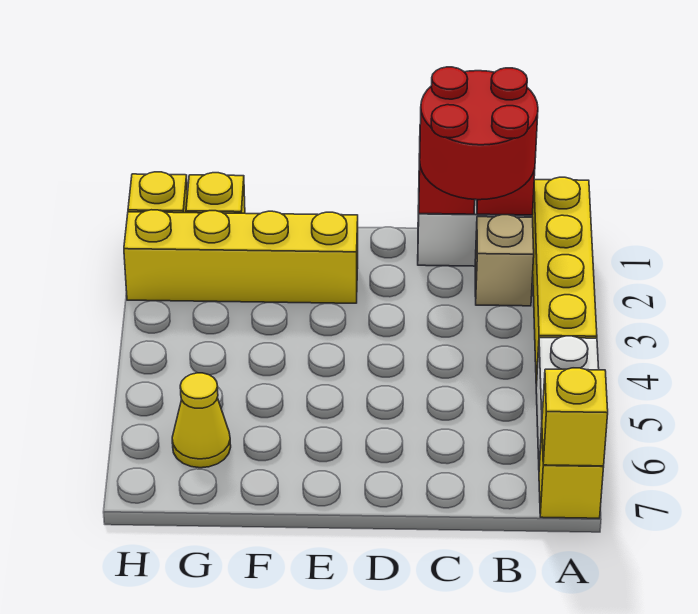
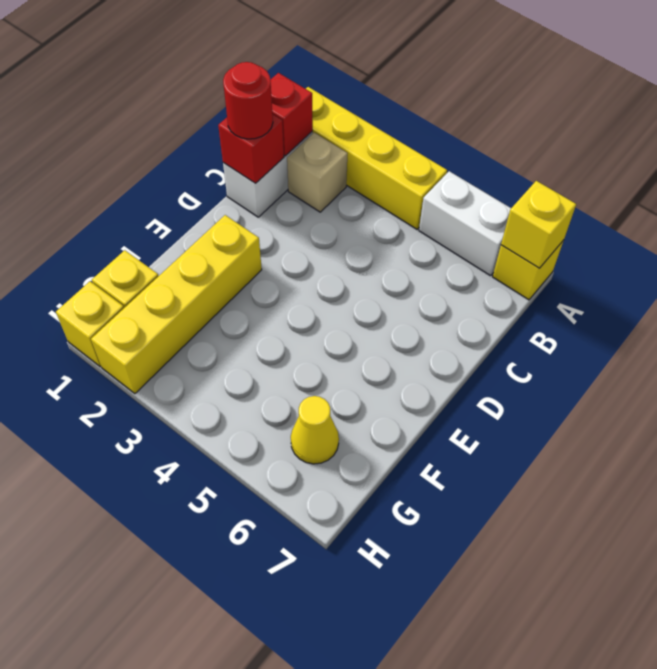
red round brick B1:C2 level 3 -> red round brick C1 level 3

